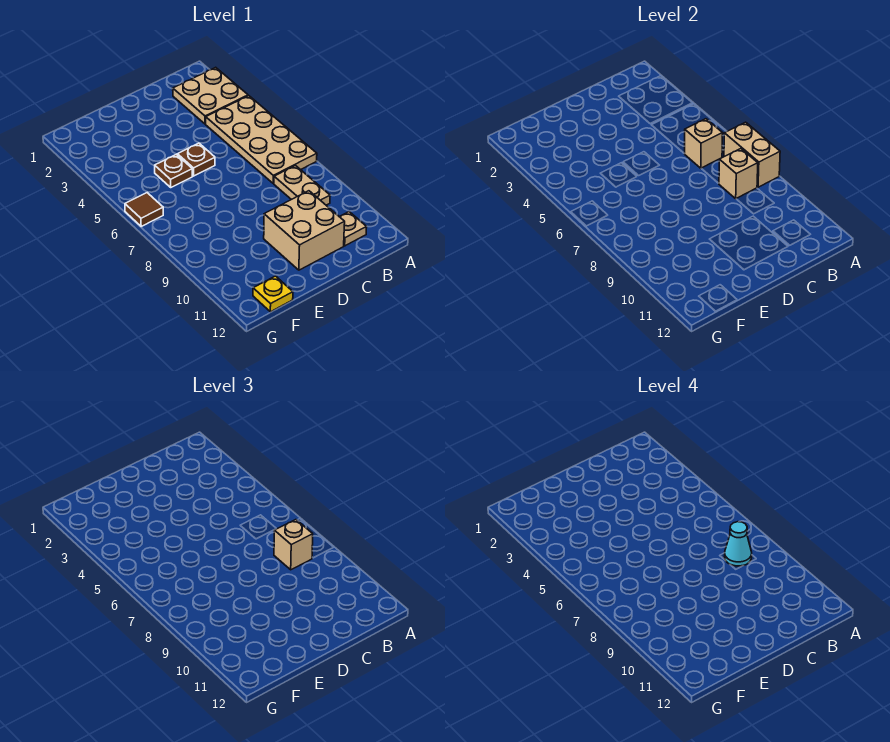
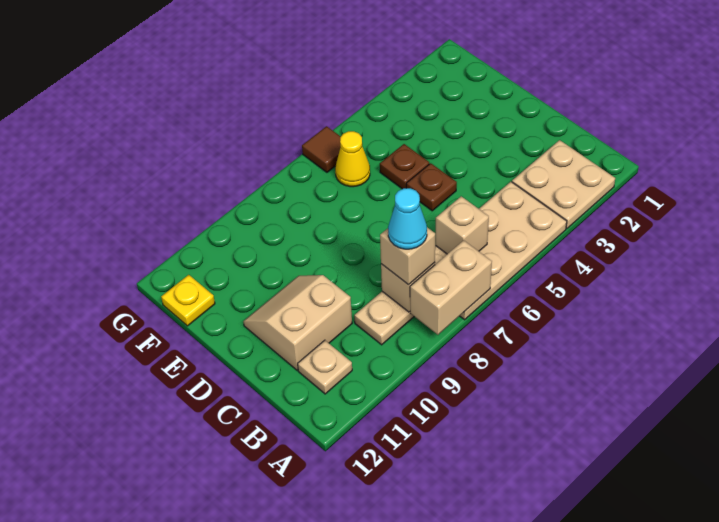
tan brick C10:D11 level 1 -> tan slope C10:D11 level 1 top C
none -> yellow cone F6 level 1

